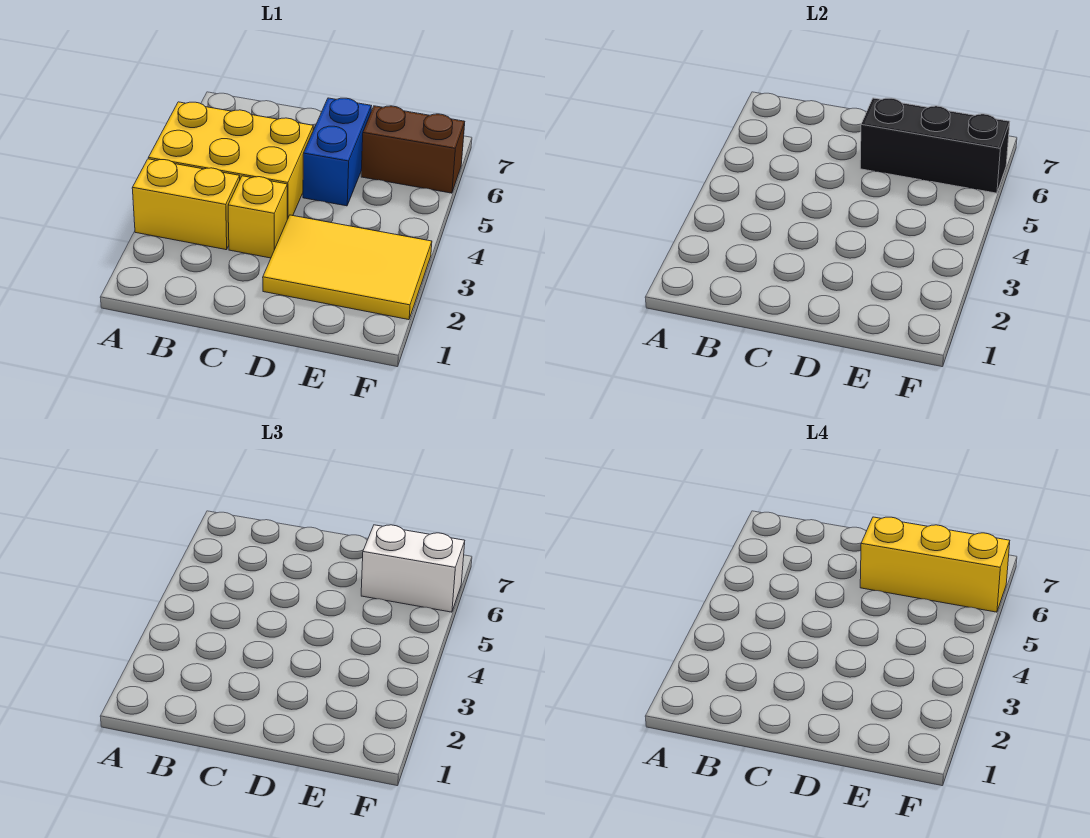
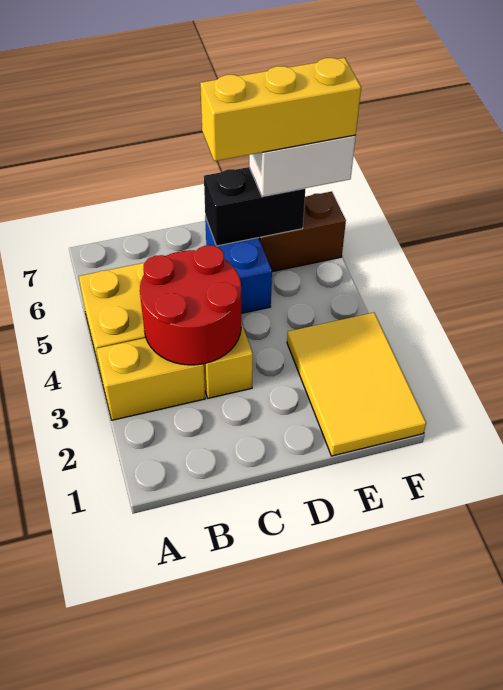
none -> red round brick B3:C4 level 2
yellow tile D2:F3 level 1 -> yellow tile E1:F3 level 1
black brick D6:F6 level 2 -> black brick D6:E6 level 2

